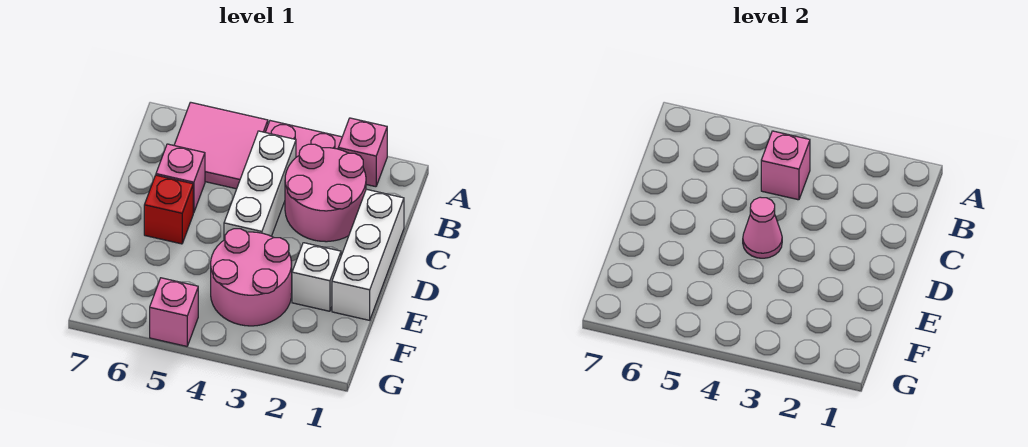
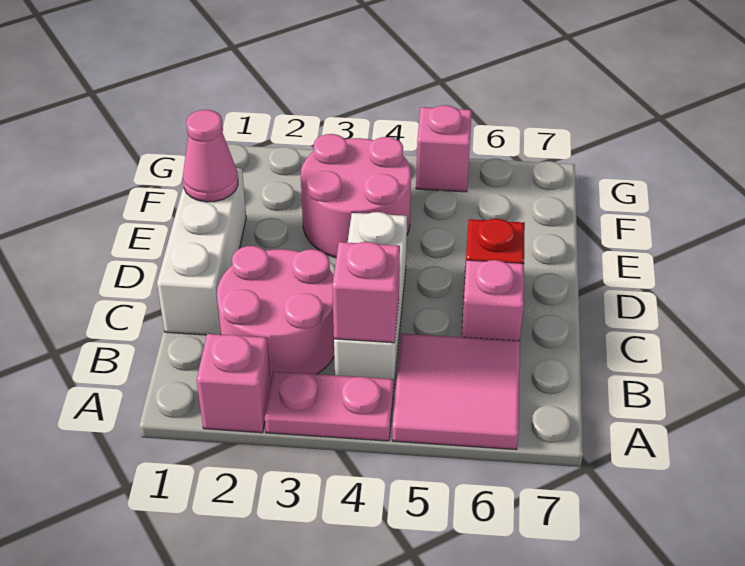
pink cone D4 level 2 -> pink cone E1 level 2
white brick E2 level 1 -> none

